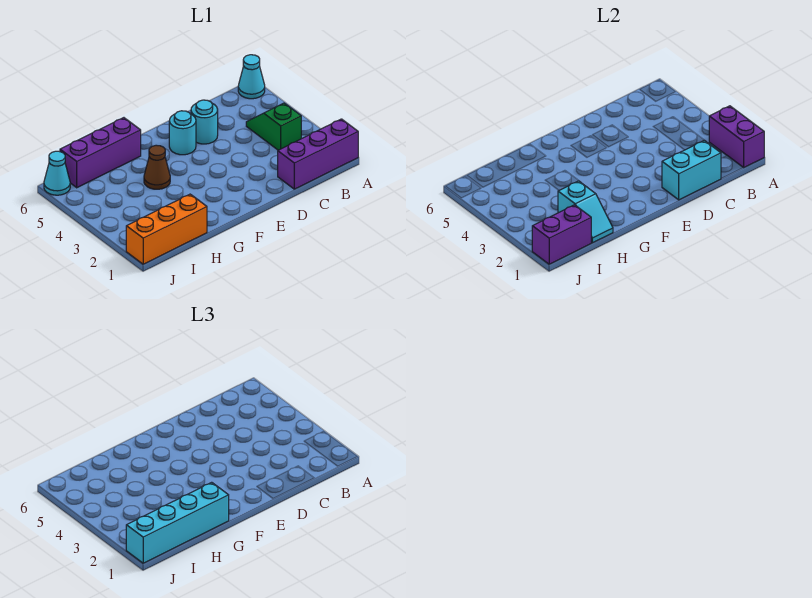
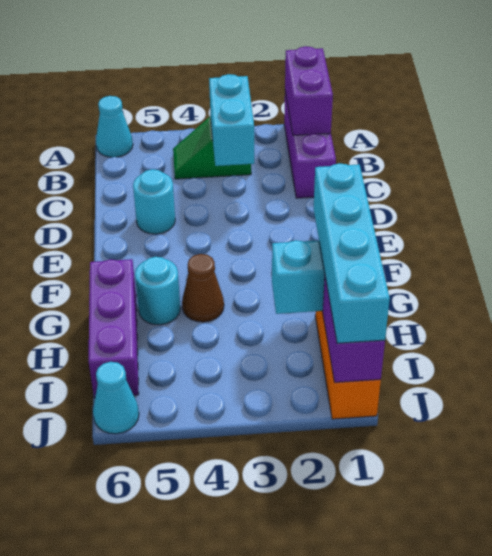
purple brick A1:A2 level 2 -> purple brick A1:B1 level 2
cyan brick C1:D1 level 2 -> cyan brick B3:C3 level 2
cyan round brick E5 level 1 -> cyan round brick G5 level 1

